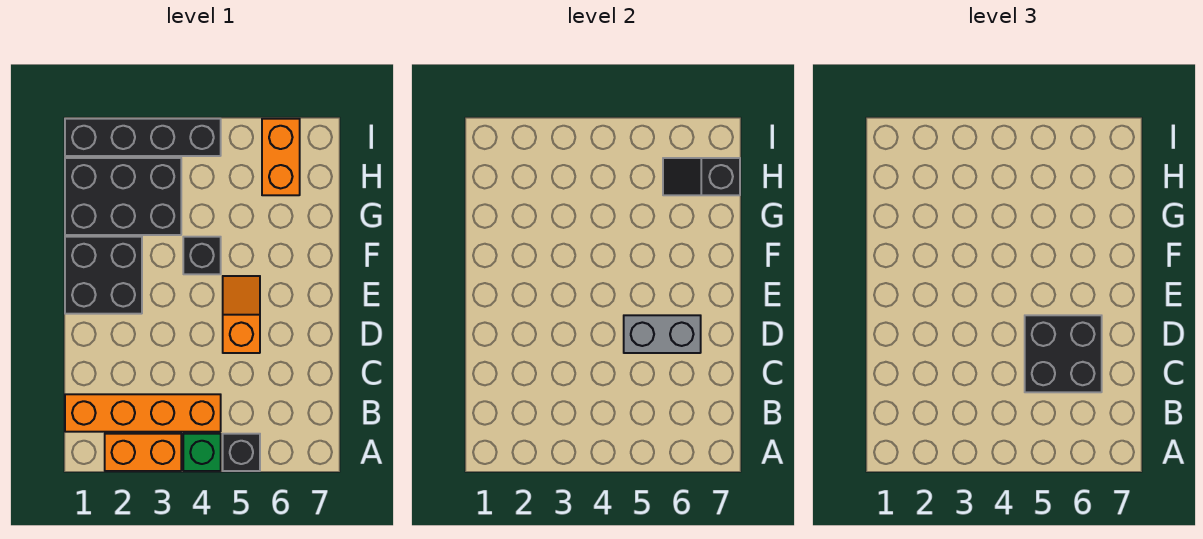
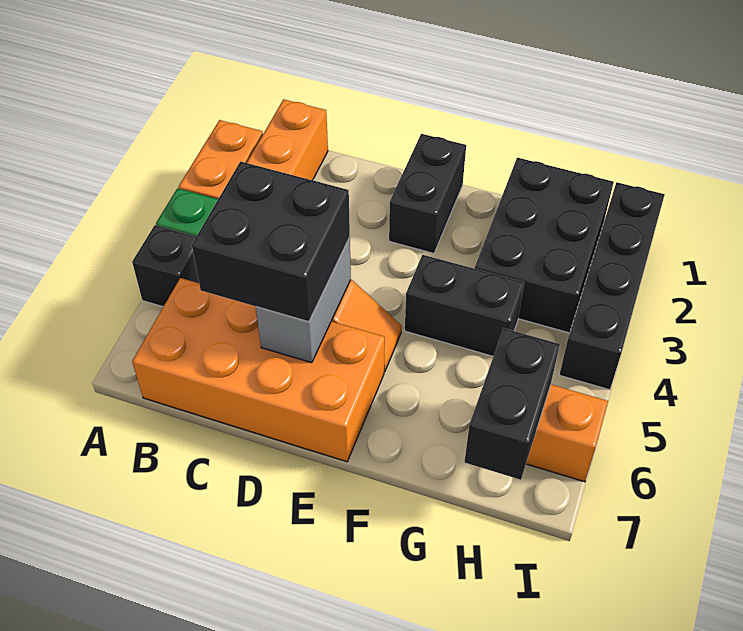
none -> orange brick B6:E7 level 1
black brick E1:F2 level 1 -> black brick E1:E2 level 1
black brick F4 level 1 -> black brick F4:G4 level 1
black slope H6:H7 level 2 top 7 -> black brick H6:H7 level 2

